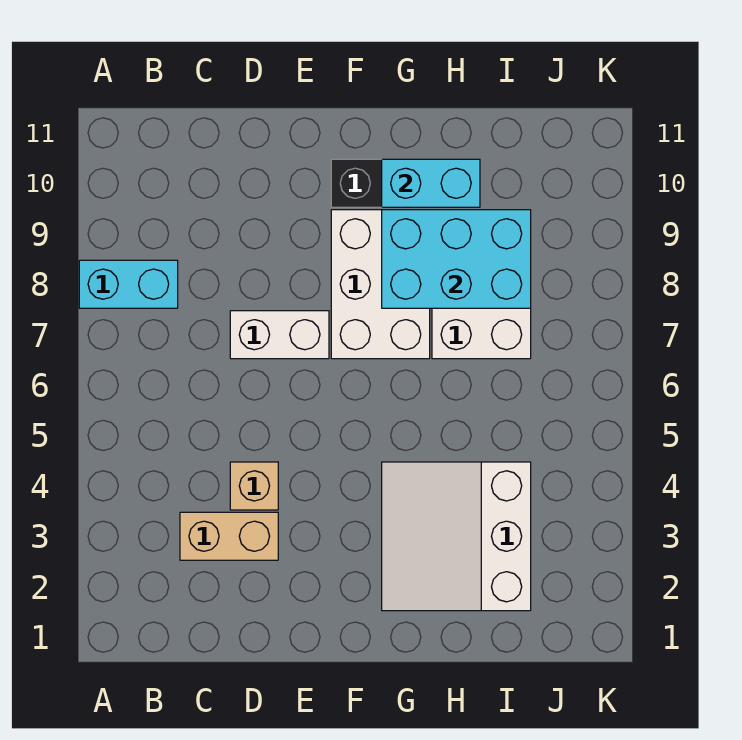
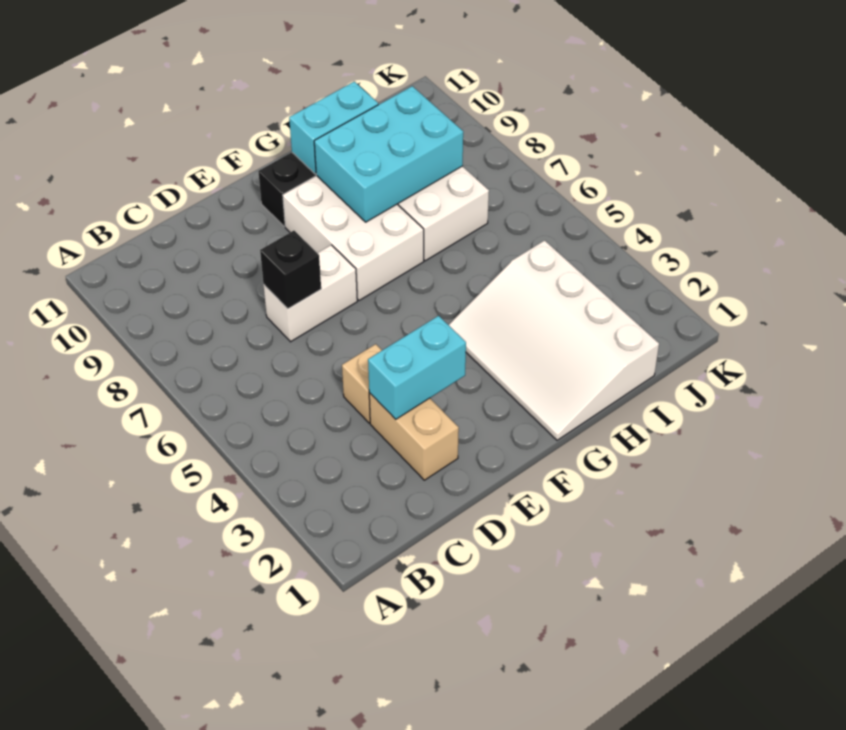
cyan brick A8:B8 level 1 -> cyan brick D3:E3 level 2
tan brick C3:D3 level 1 -> tan brick D2:D3 level 1
none -> black brick D7 level 2
white slope G2:I4 level 1 top I -> white slope G1:I4 level 1 top I

